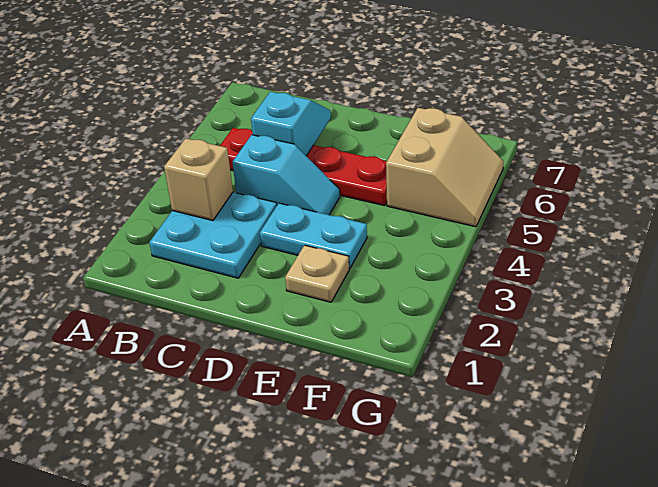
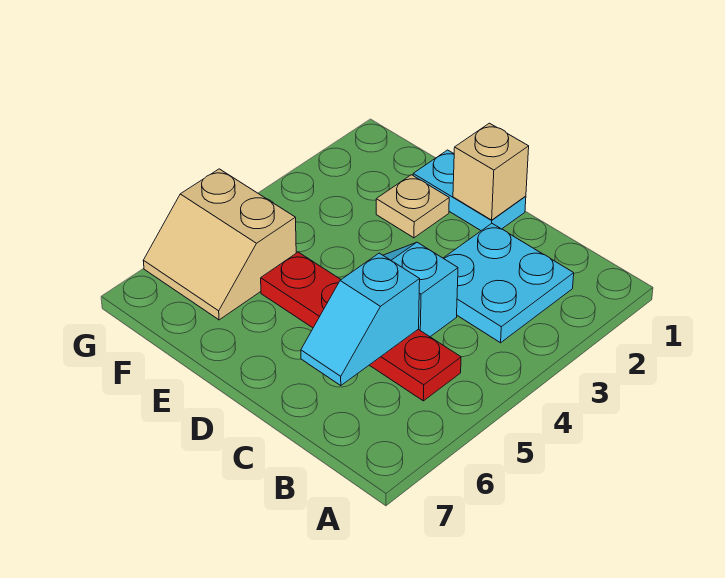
tan brick B3 level 2 -> tan brick D1 level 2
cyan plate D3:E3 level 1 -> cyan plate D1:E1 level 1
tan slope F5:G6 level 1 top F -> tan slope F5:G6 level 1 top 5

